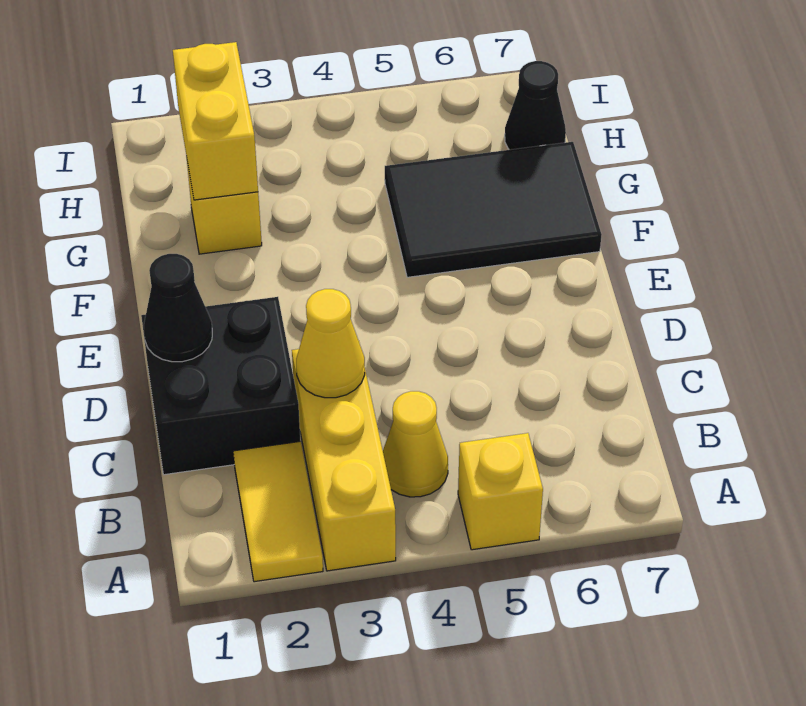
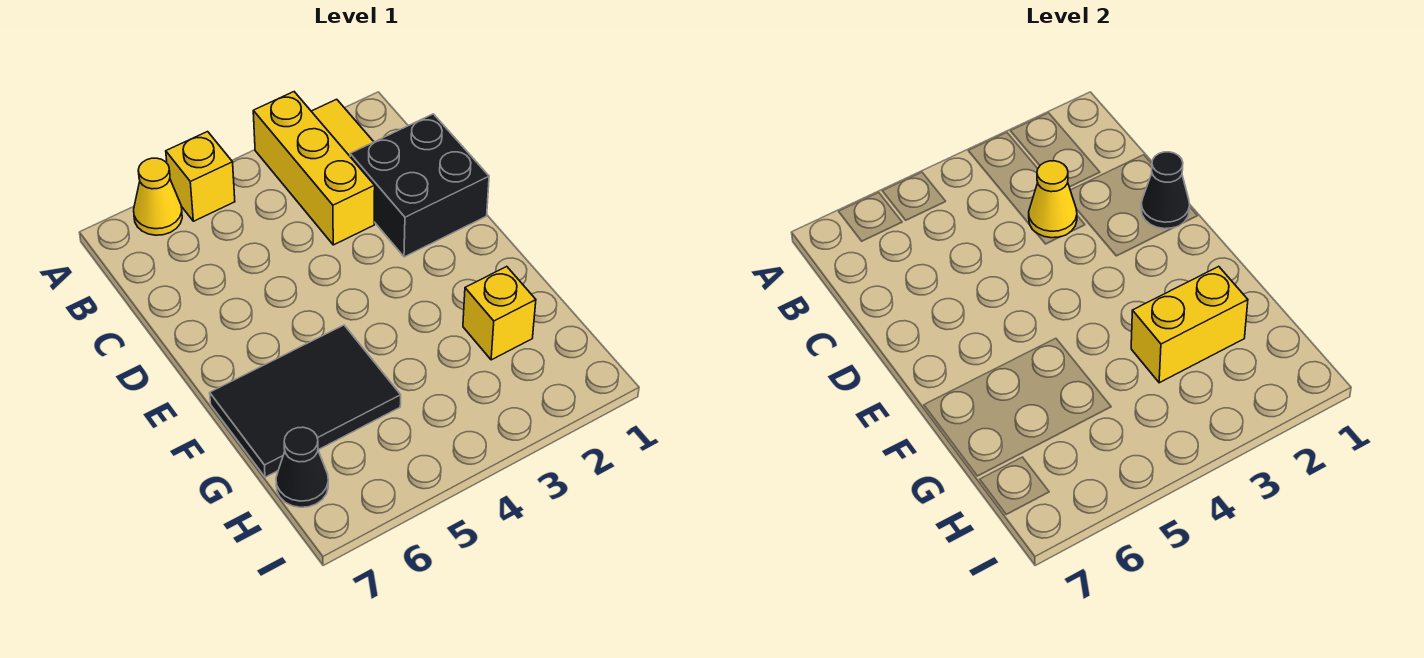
yellow cone B4 level 1 -> yellow cone A6 level 1
yellow brick G2:H2 level 2 -> yellow brick G2:G3 level 2

